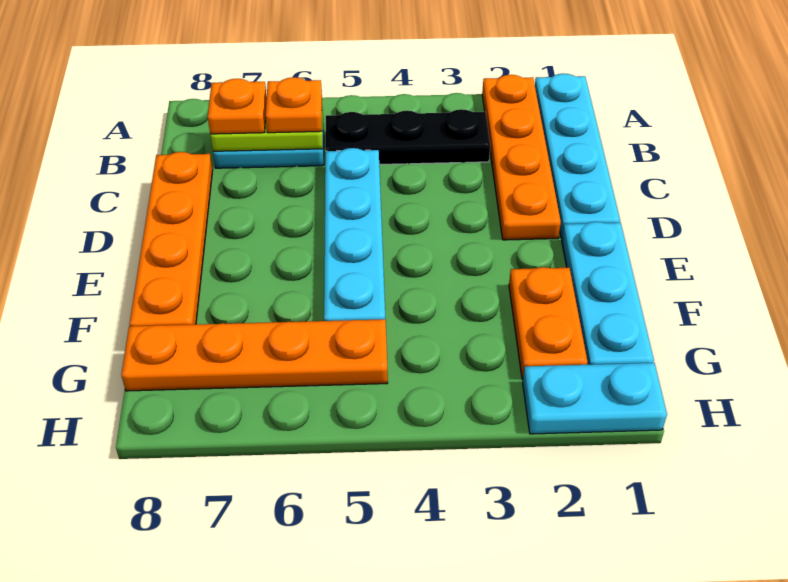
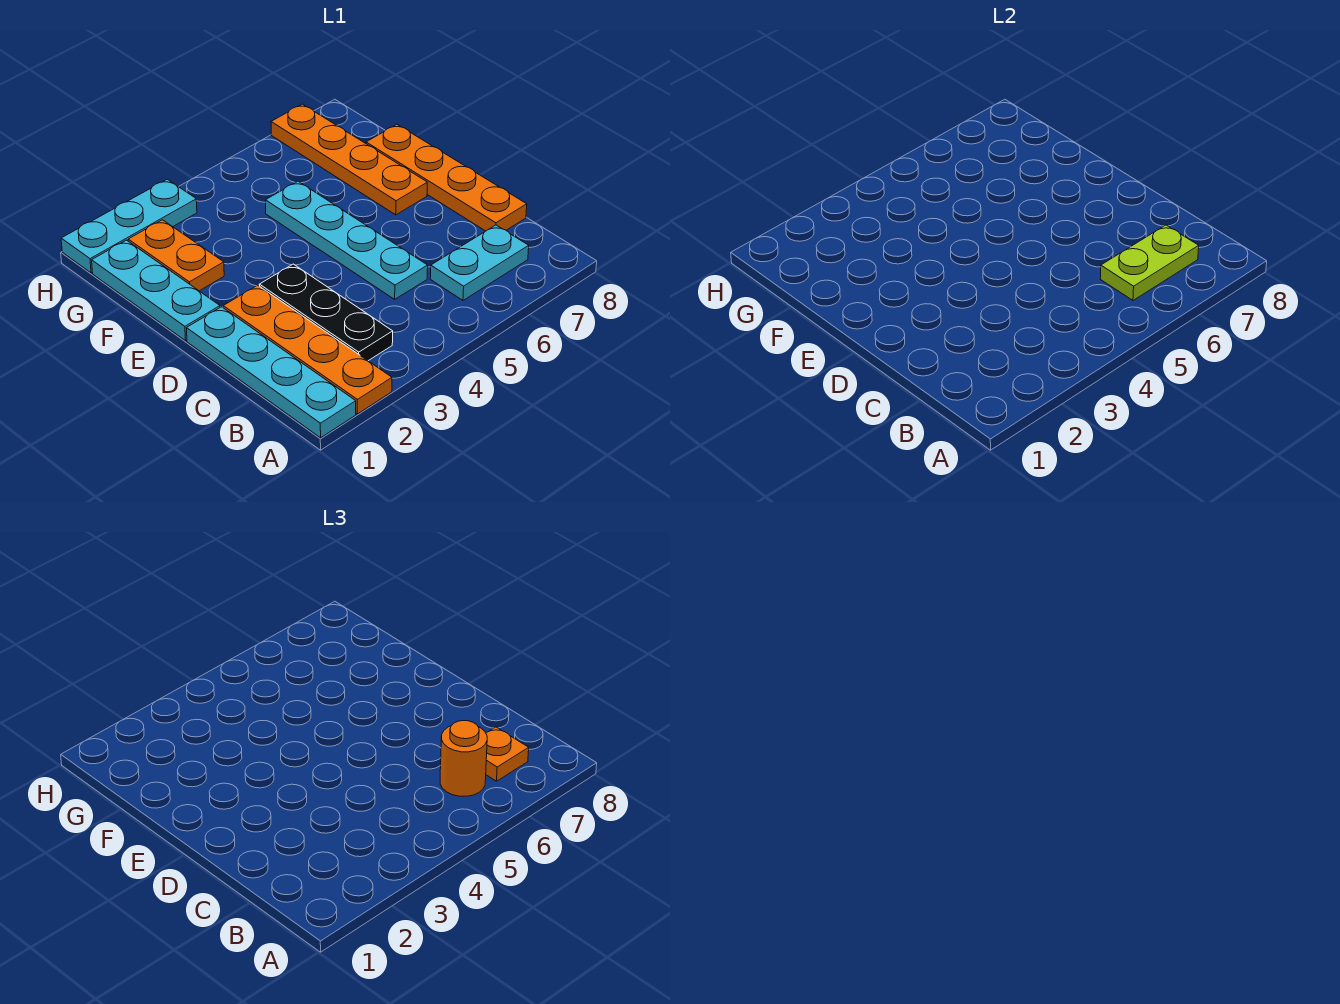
black plate B3:B5 level 1 -> black plate B3:D3 level 1
orange plate B6 level 3 -> orange round brick B6 level 3
orange plate G5:G8 level 1 -> orange plate E7:H7 level 1
cyan plate H1:H2 level 1 -> cyan plate H1:H3 level 1

